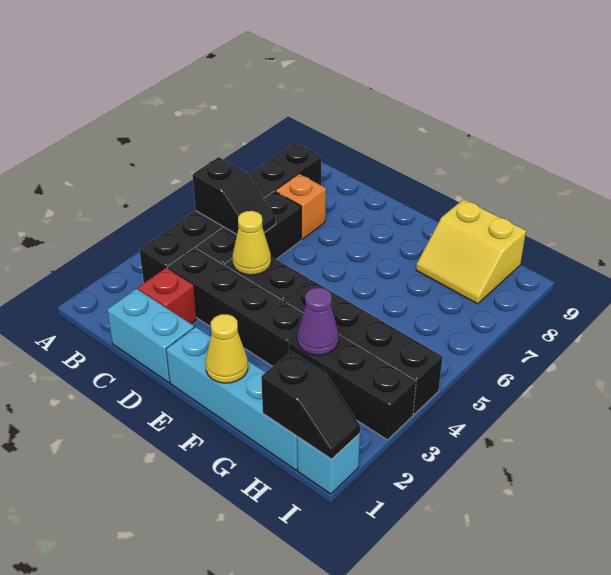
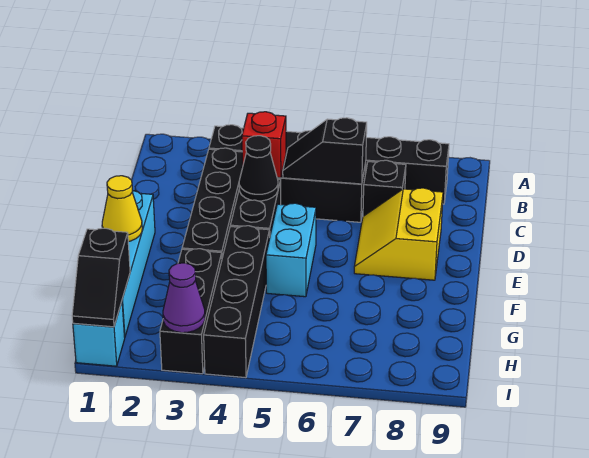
black slope B5:C5 level 2 top B -> black slope C5:C6 level 2 top 6
cyan brick C1:D1 level 1 -> cyan brick E5:F5 level 1
red brick C2 level 1 -> red brick C4 level 2
orange brick C7 level 1 -> black brick C7 level 1
yellow cone D4 level 2 -> black cone D4 level 2
purple cone G3 level 2 -> purple cone I3 level 2
yellow slope G8:H9 level 1 top 9 -> yellow slope D7:E8 level 1 top 8

